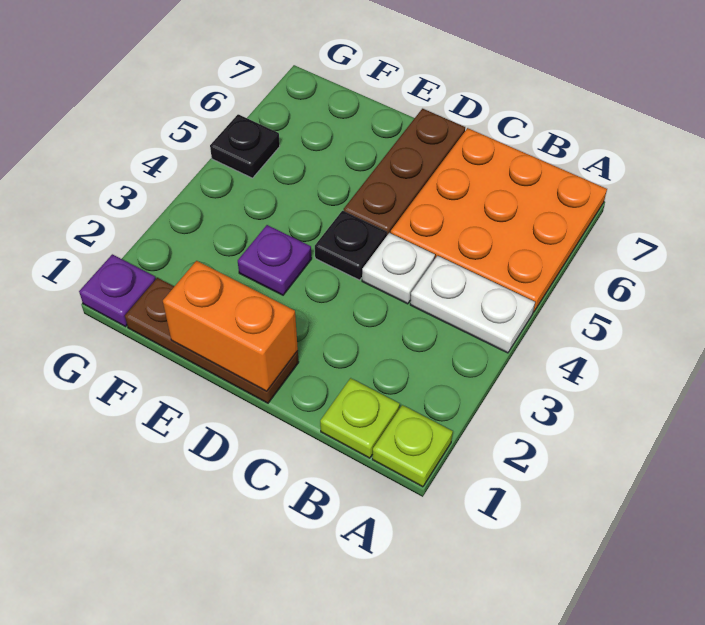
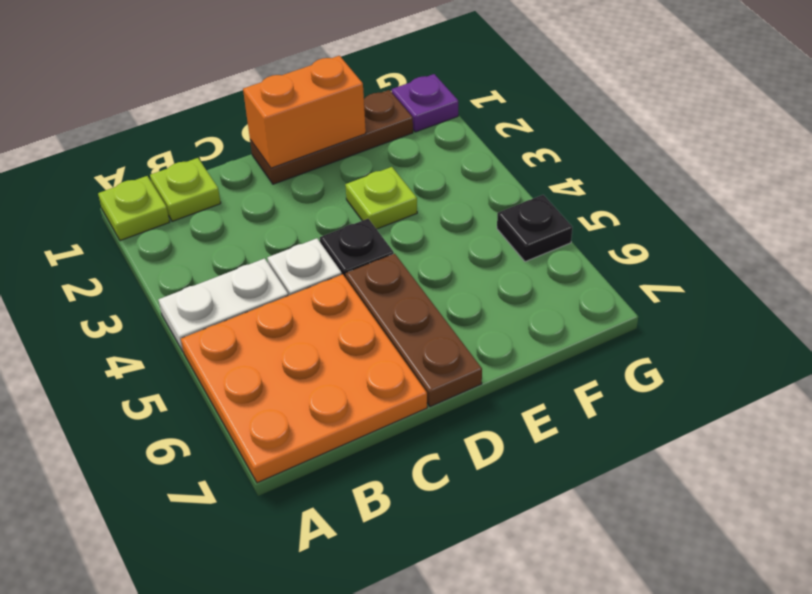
purple plate E3 level 1 -> lime plate E3 level 1

